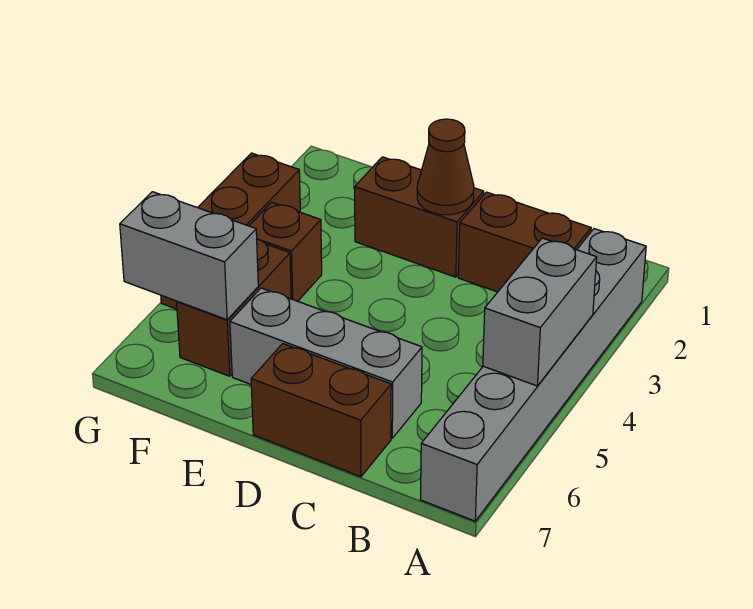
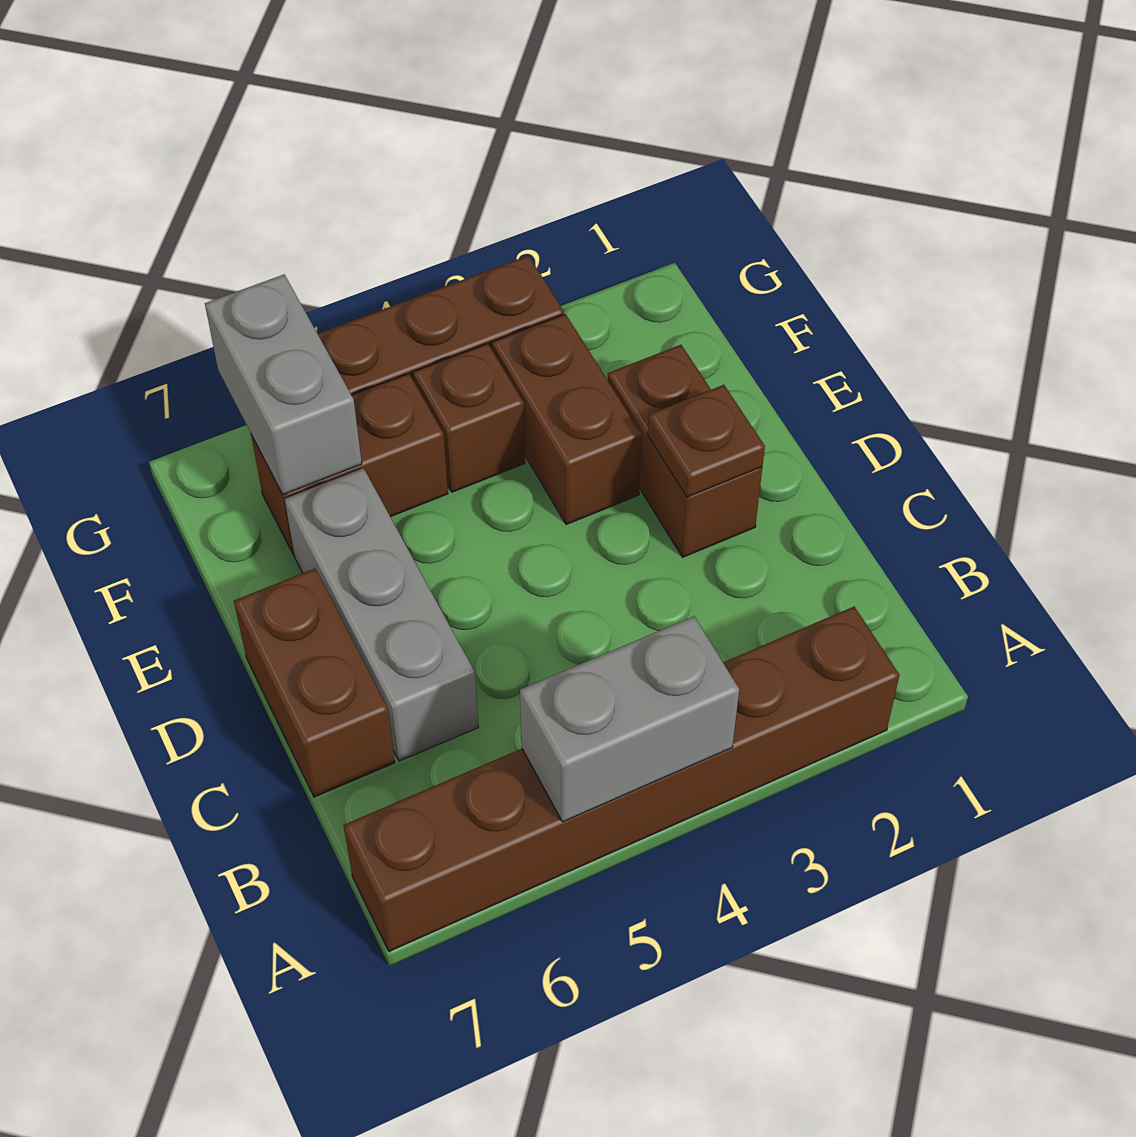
grey brick A2:A7 level 1 -> brown brick A2:A7 level 1
brown brick B2:C2 level 1 -> brown brick E3:F3 level 1
brown cone D2 level 2 -> brown plate D2 level 2

